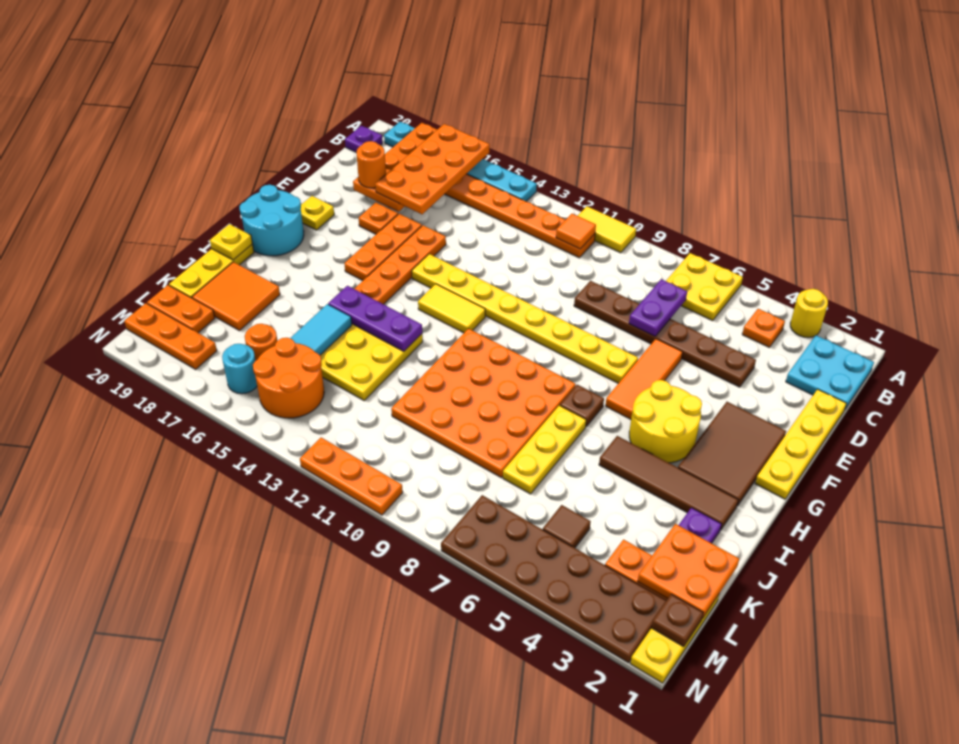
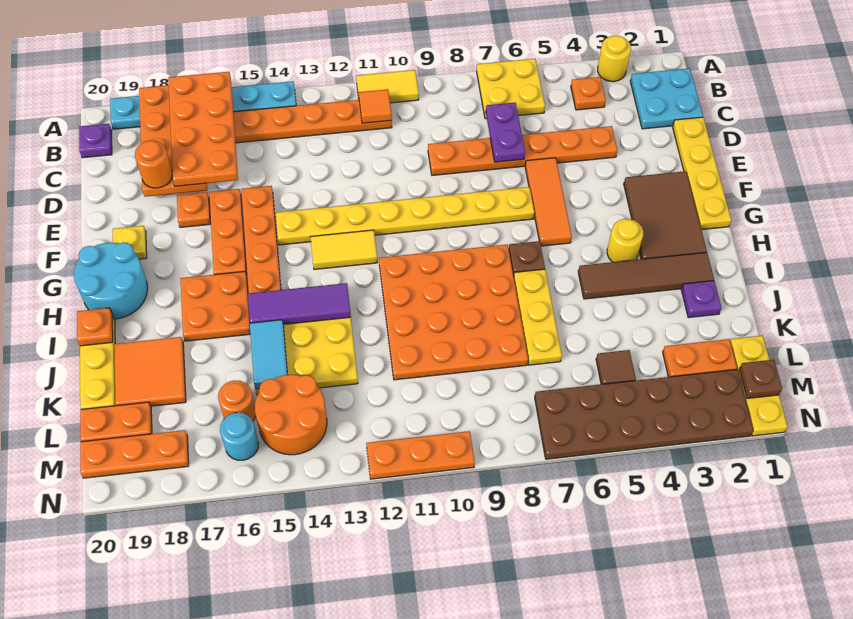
brown plate D4:D9 level 1 -> orange plate D4:D9 level 1
yellow round brick G4:H5 level 1 -> yellow round brick H4 level 1
purple plate I13:I15 level 2 -> purple tile I13:I15 level 2
yellow plate I20 level 2 -> orange plate I20 level 2
orange plate K1:L2 level 2 -> orange plate H16:I17 level 1

